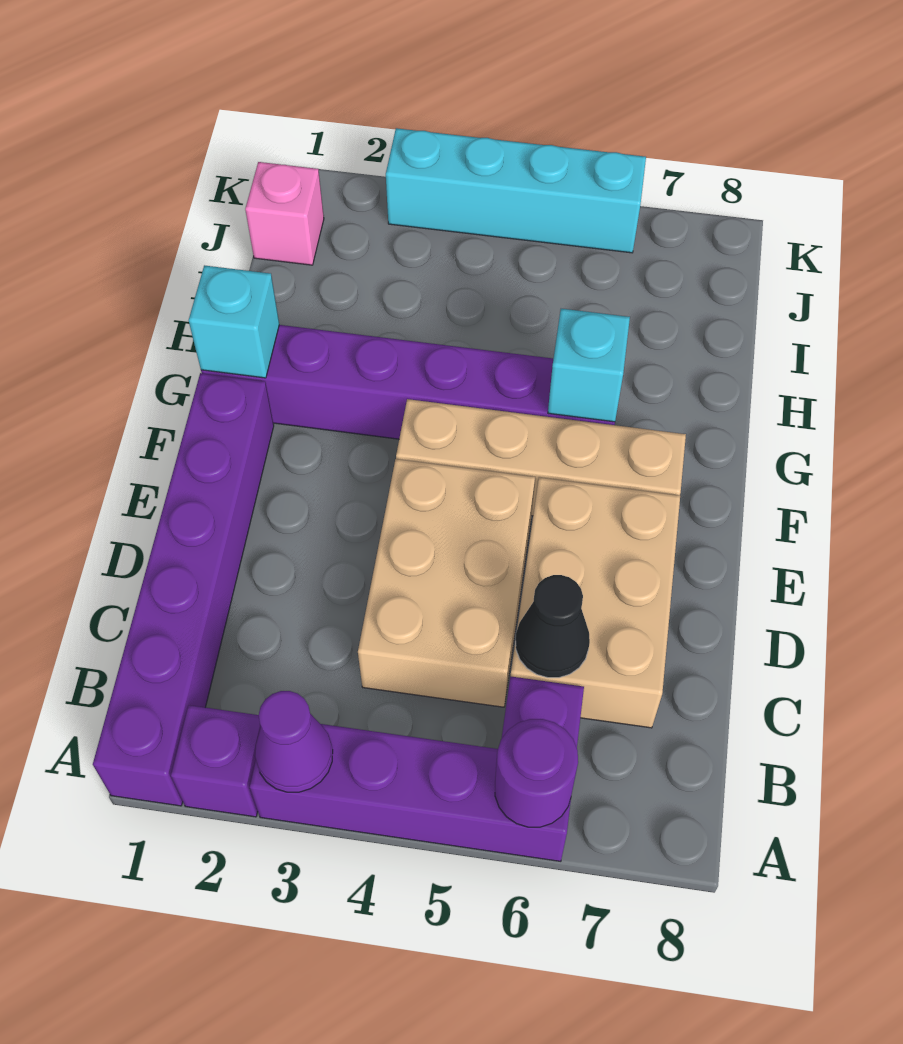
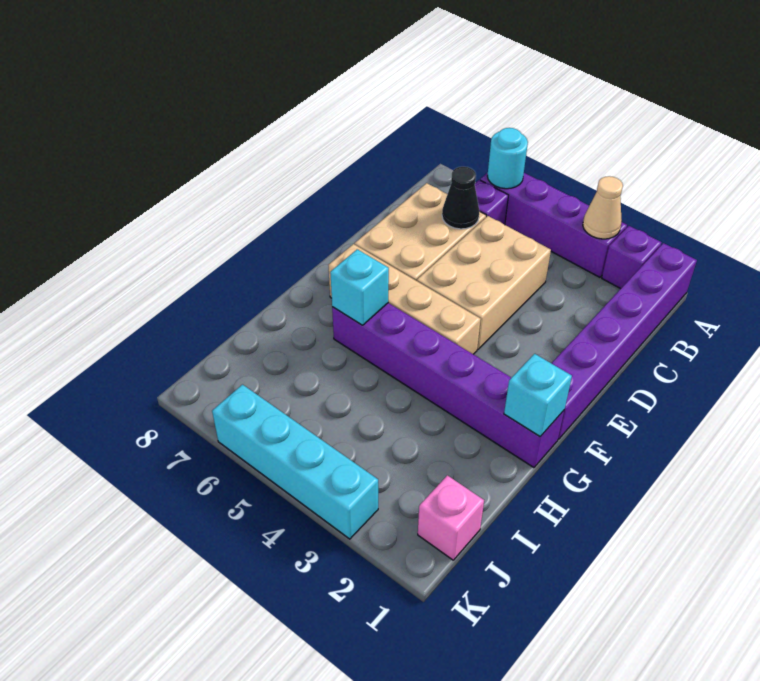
purple cone A3 level 2 -> tan cone A3 level 2
purple round brick A6 level 2 -> cyan round brick A6 level 2

